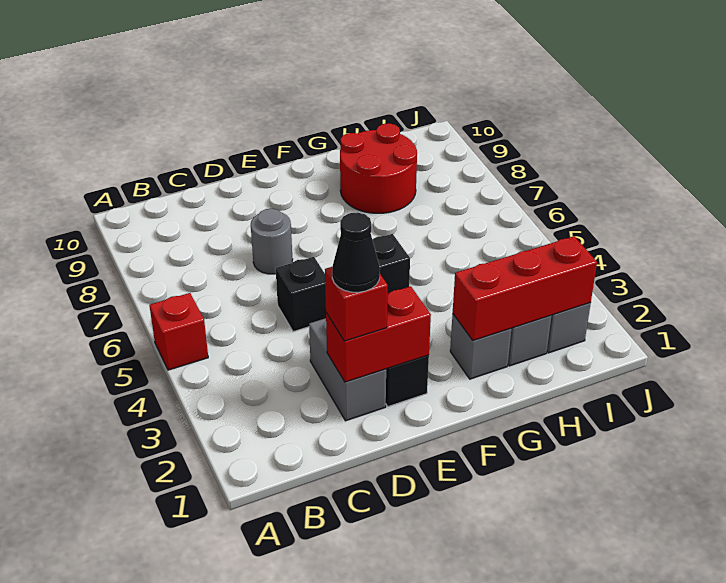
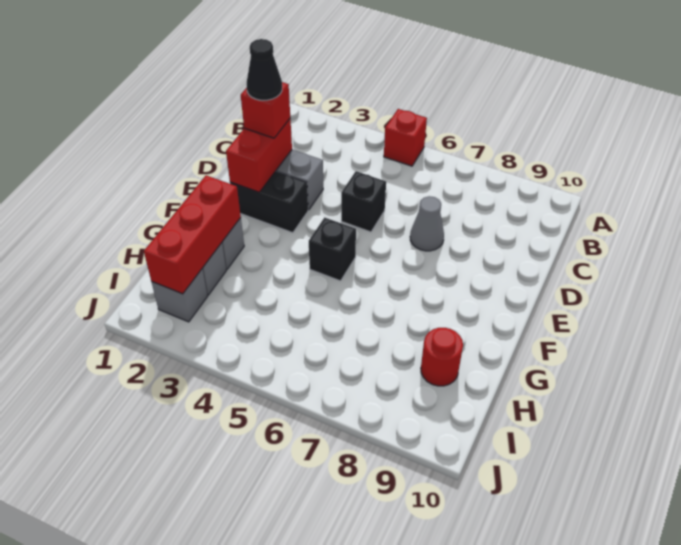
grey round brick D7 level 1 -> grey cone D7 level 1
red round brick G8:H9 level 1 -> red round brick H9 level 1

